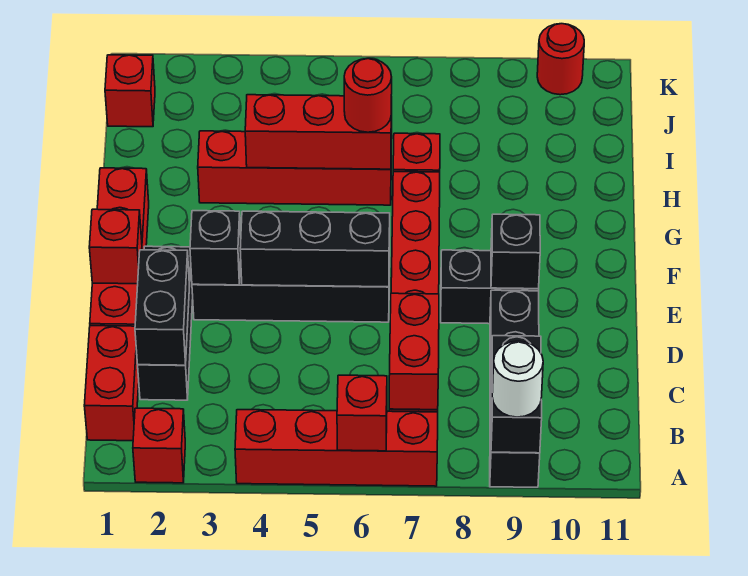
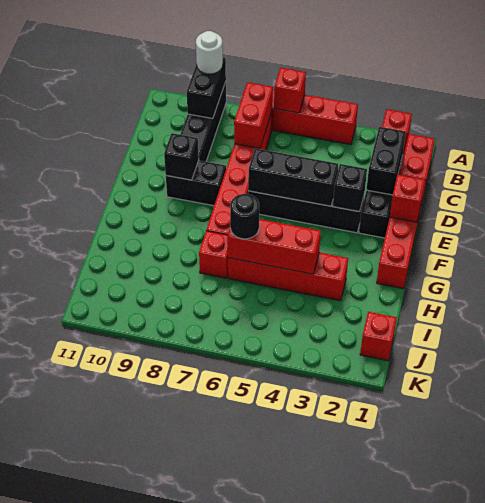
red round brick H6 level 3 -> black round brick H6 level 3
red round brick K10 level 1 -> none

